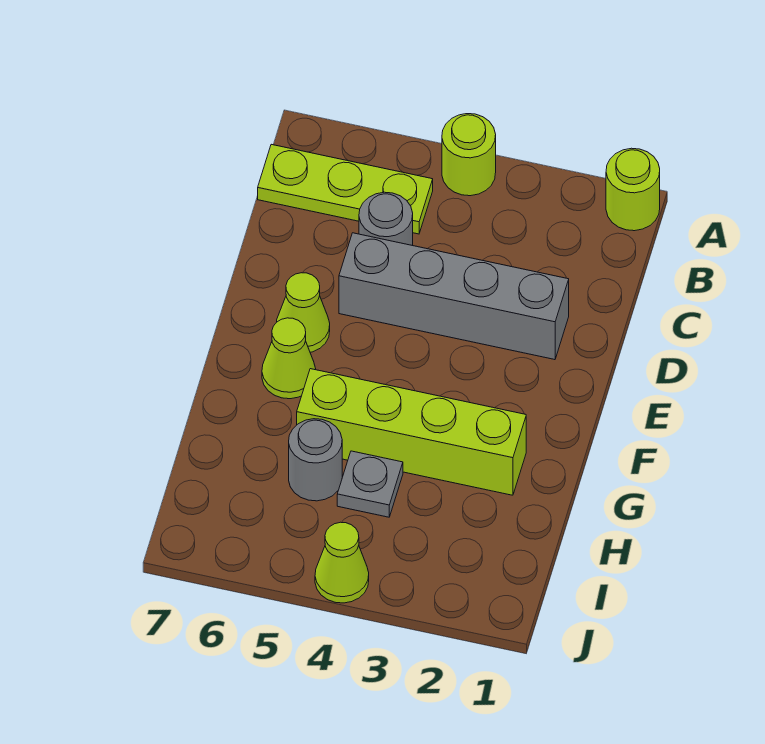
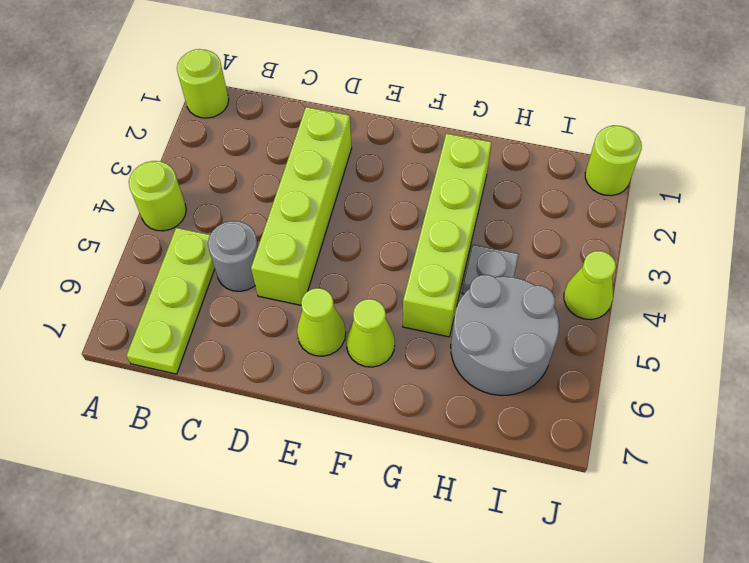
grey brick D2:D5 level 1 -> lime brick D2:D5 level 1
grey round brick H5 level 1 -> grey round brick H5:I6 level 1
none -> lime round brick J1 level 1

